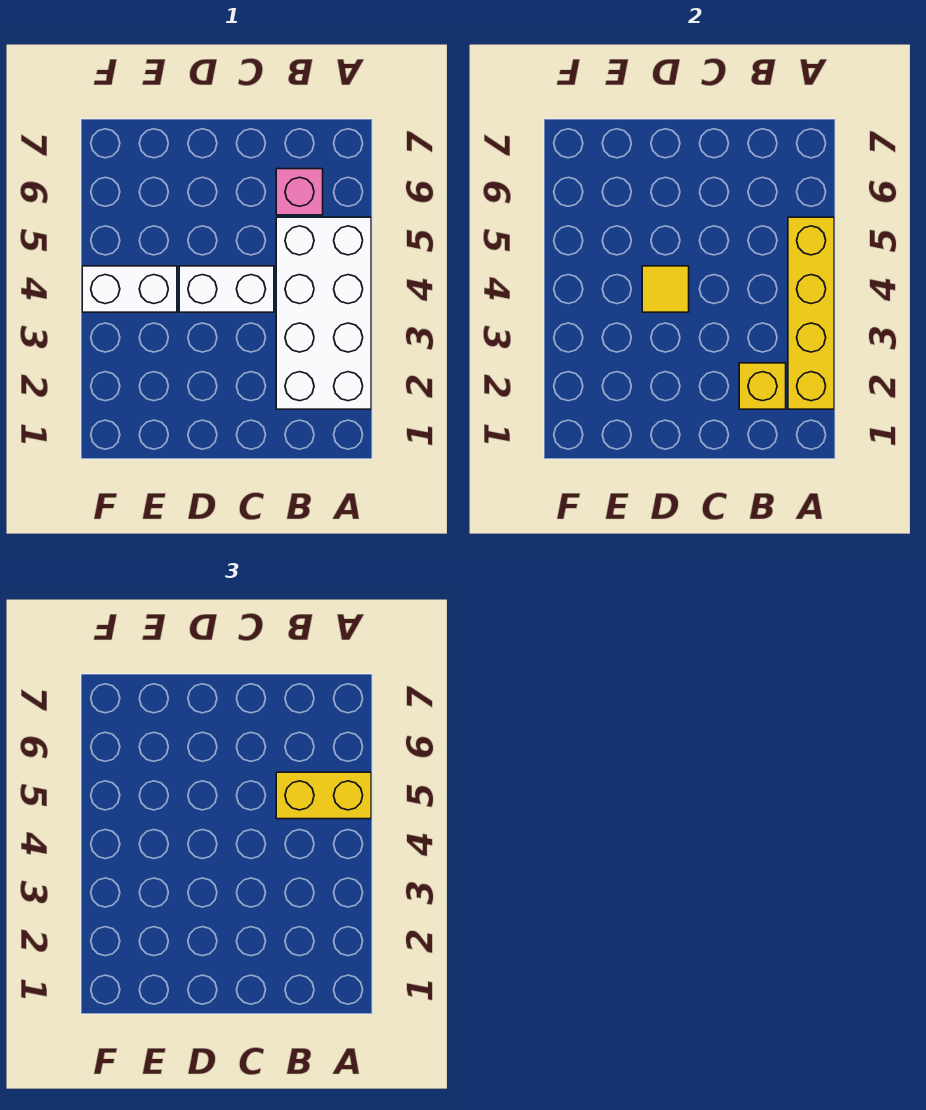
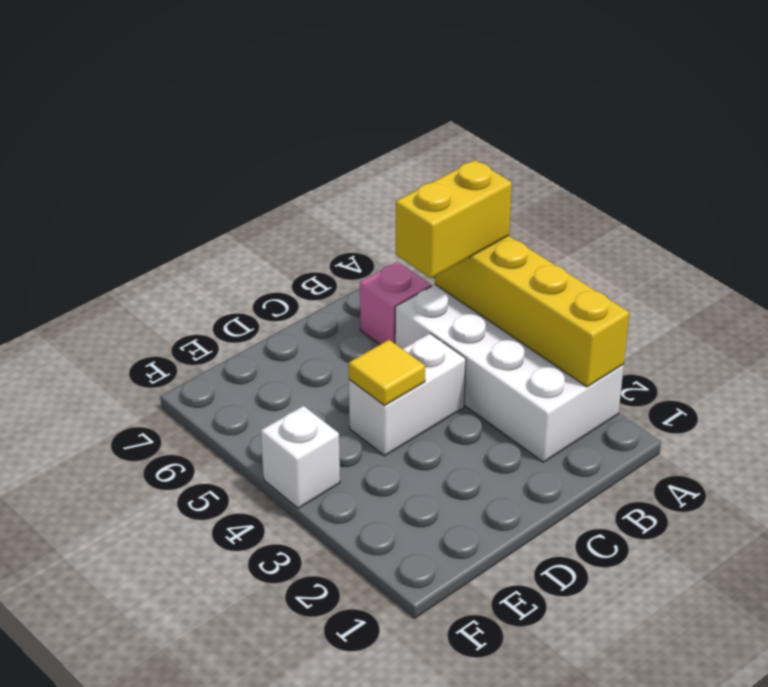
yellow brick B2 level 2 -> none
white brick E4:F4 level 1 -> white brick F4 level 1

